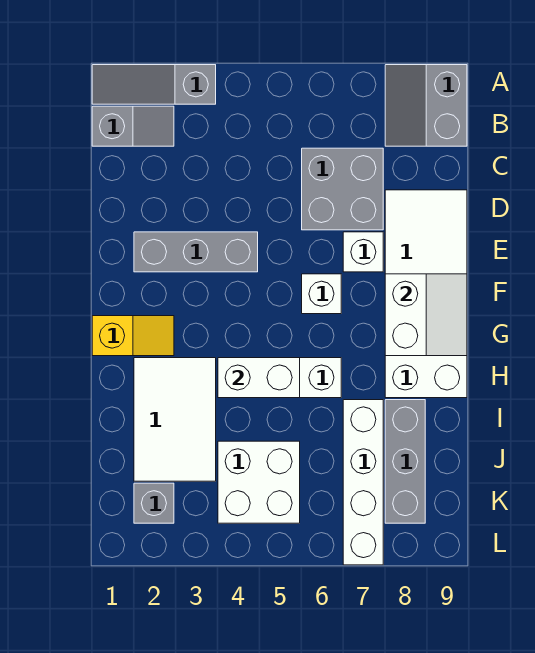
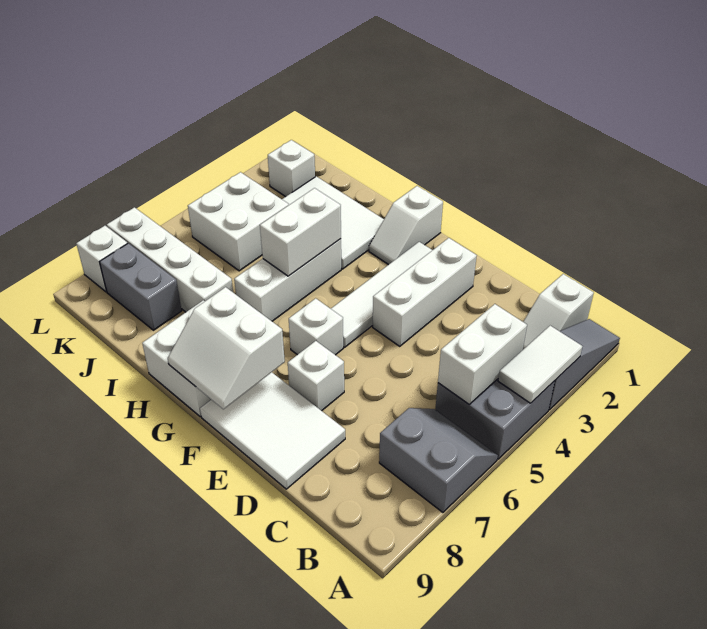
none -> white tile A3:A4 level 2
grey slope A8:B9 level 1 top 9 -> grey slope A6:B7 level 1 top 7
grey slope B1:B2 level 1 top 1 -> white slope B1:B2 level 1 top 1
none -> white brick B4:B5 level 2
grey brick C6:D7 level 1 -> grey brick A4:B5 level 1
grey brick E2:E4 level 1 -> white brick E2:E4 level 1
none -> white tile F2:F5 level 1
yellow slope G1:G2 level 1 top 1 -> white slope G1:G2 level 1 top 1
grey brick I8:K8 level 1 -> grey brick J8:K8 level 1
grey brick K2 level 1 -> white brick K2 level 1
none -> white brick L8 level 1

